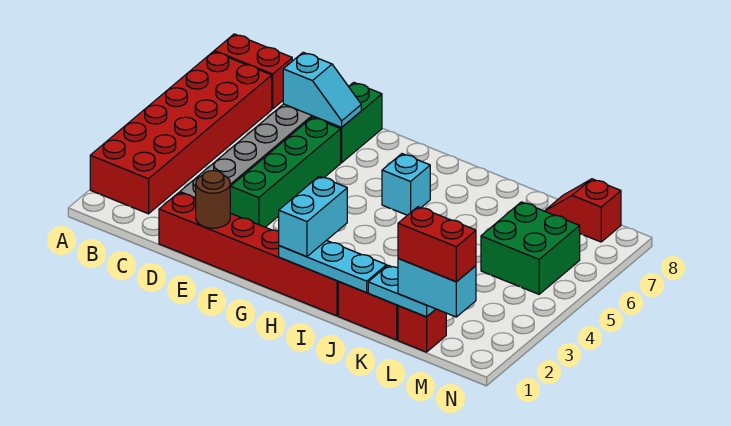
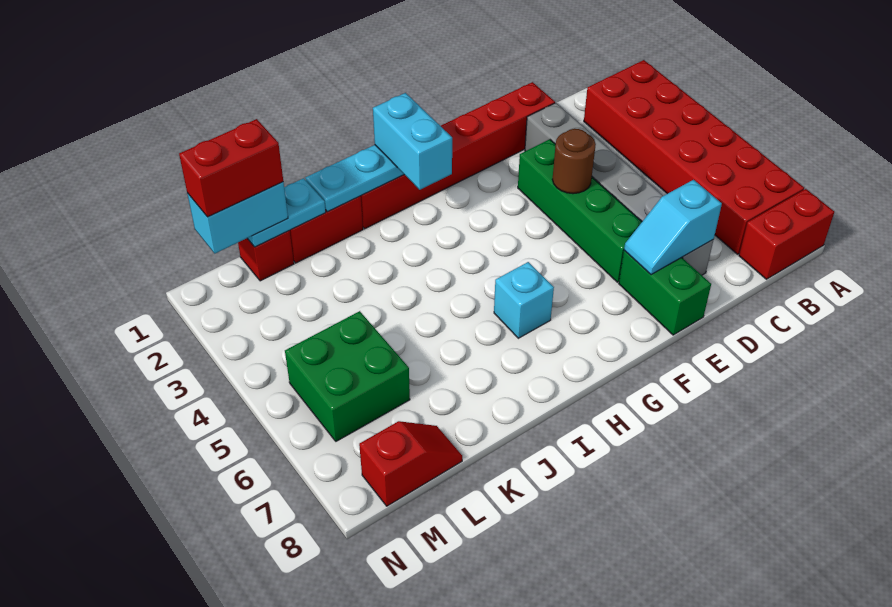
brown round brick E1 level 2 -> brown round brick E4 level 2

